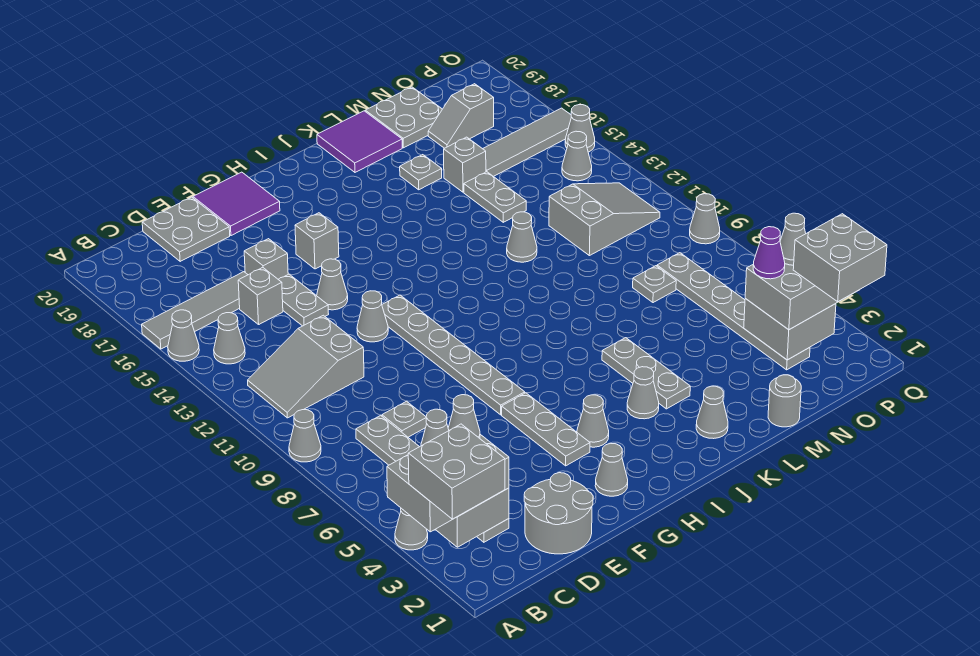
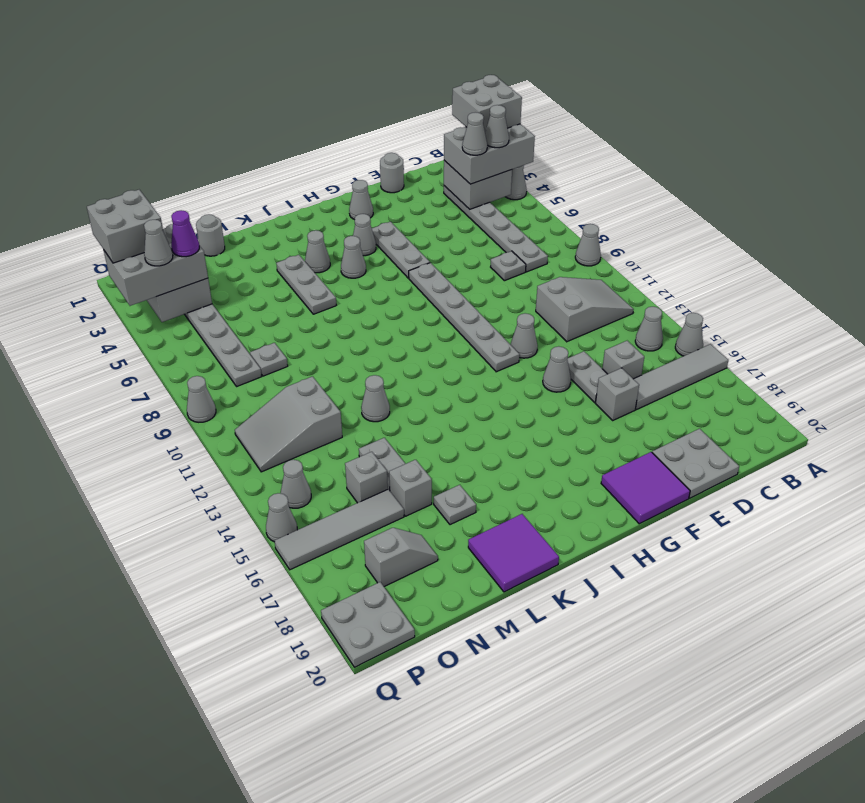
grey round brick D1:E2 level 1 -> grey round brick E1 level 1
grey brick G16 level 1 -> grey brick N15 level 1
grey cone K2 level 1 -> grey cone I5 level 1
grey plate M19:N20 level 1 -> grey plate P19:Q20 level 1

